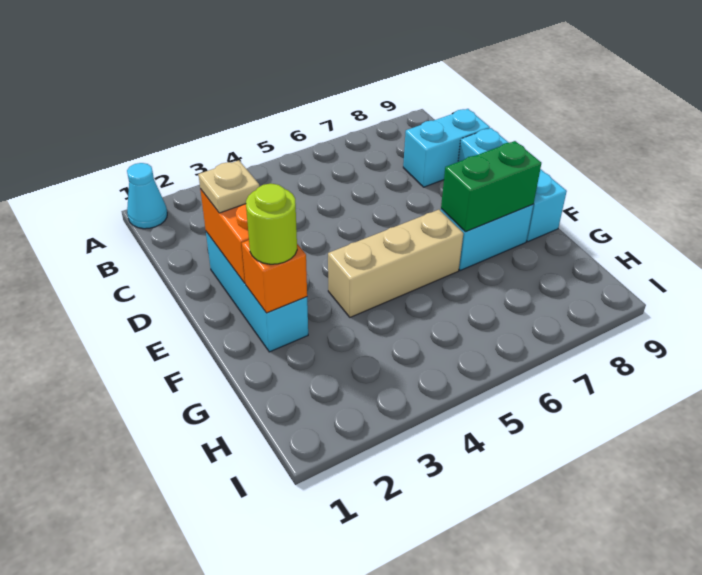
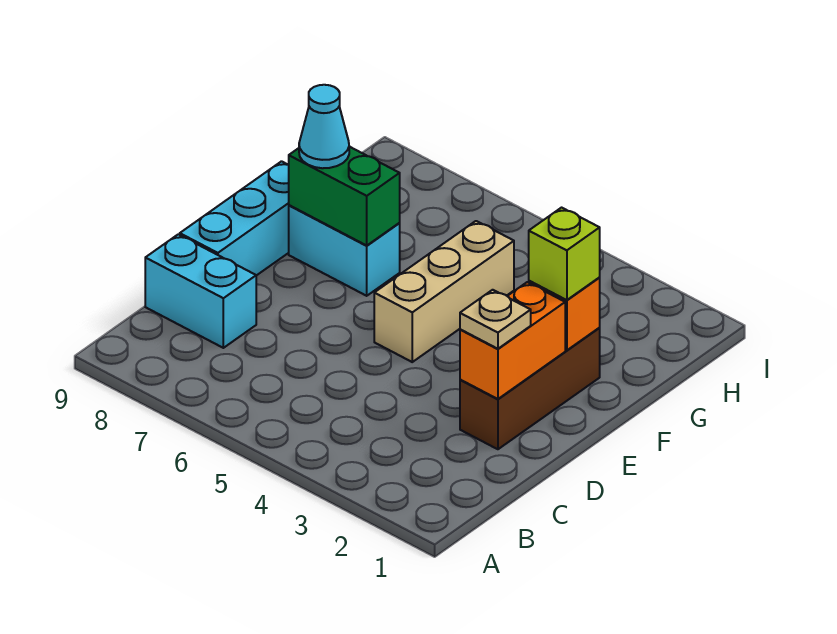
cyan cone A1 level 1 -> cyan cone F8 level 3
cyan brick D2:F2 level 1 -> brown brick D2:F2 level 1
lime round brick F2 level 3 -> lime brick F2 level 3
tan brick F4:F6 level 1 -> tan brick E5:G5 level 1

